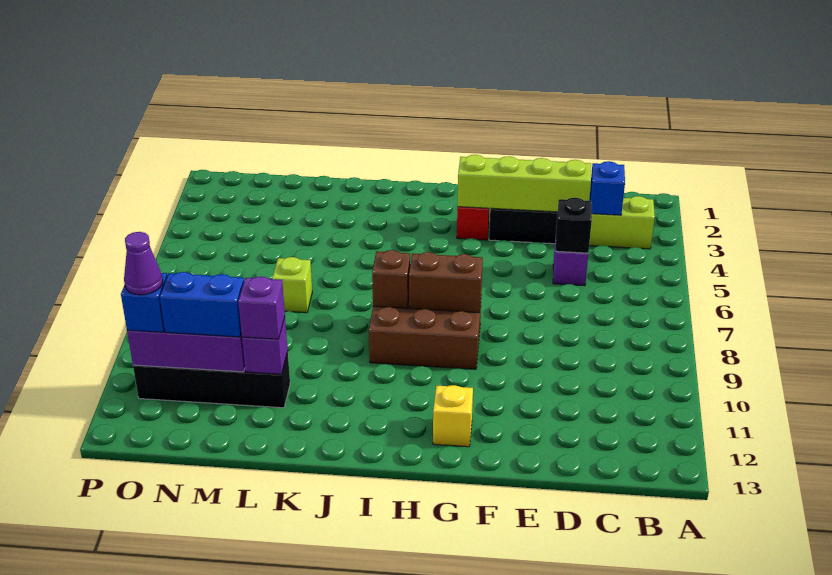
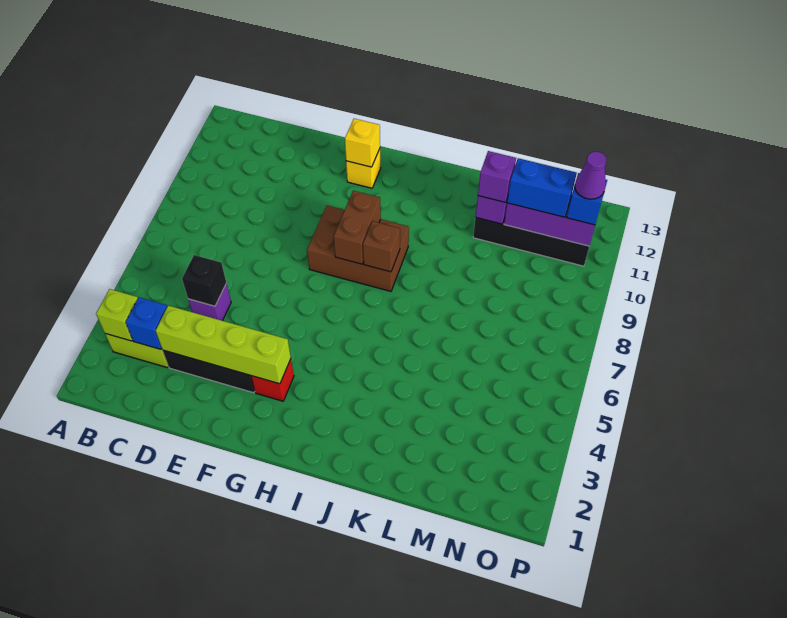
brown brick G8:H8 level 2 -> brown brick H8:H9 level 2
none -> yellow brick G12 level 2
lime brick L7 level 1 -> lime brick B3 level 2

